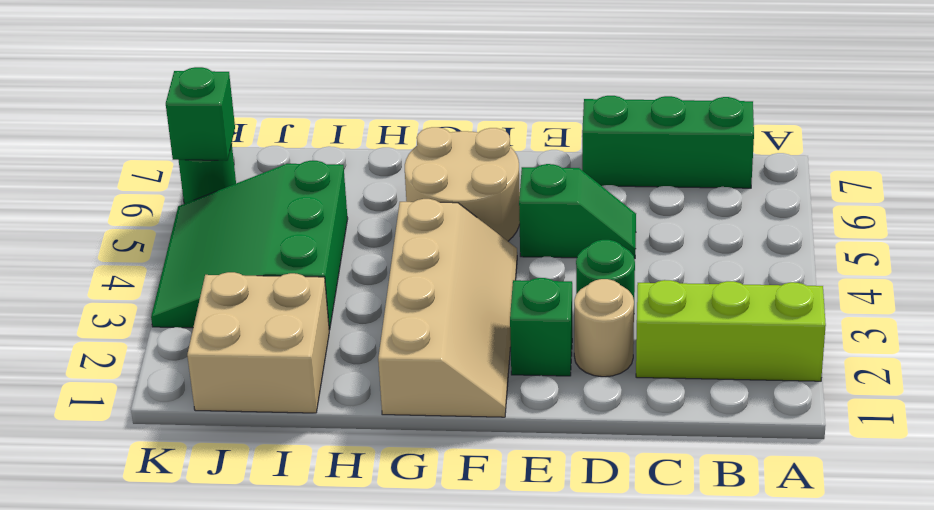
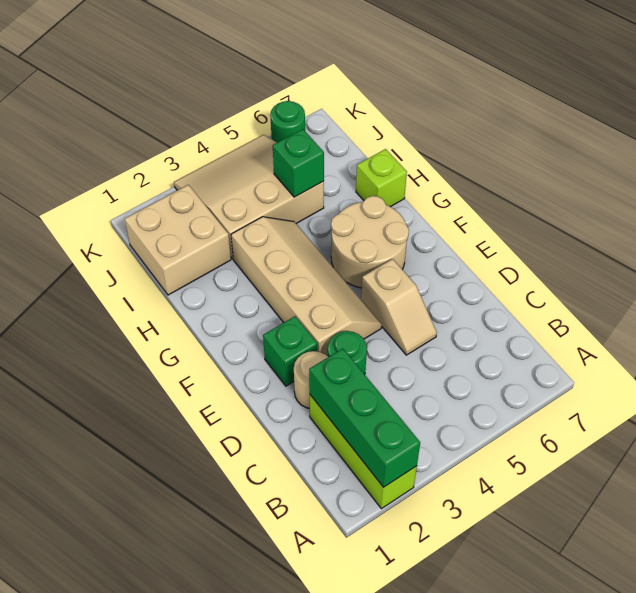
green brick B7:D7 level 1 -> green brick A2:C2 level 2
green slope D5:E5 level 1 top E -> tan slope D5:E5 level 1 top E
tan slope F1:G4 level 1 top G -> tan slope E3:H4 level 1 top 3
none -> lime brick H7 level 1
green slope I3:K5 level 1 top I -> tan slope I3:K5 level 1 top I
green brick K6 level 2 -> green brick I5 level 2

